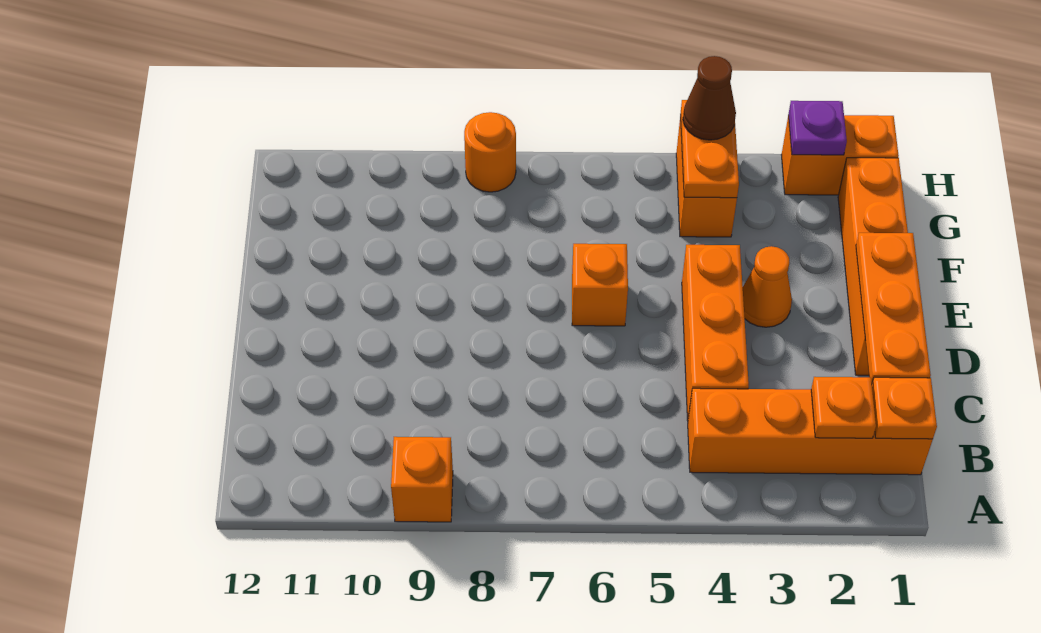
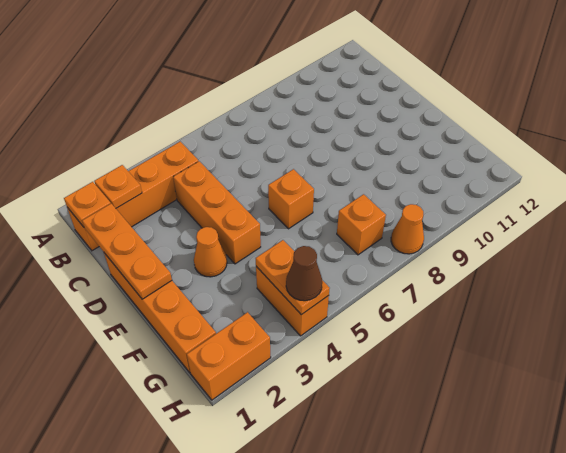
orange brick A9 level 1 -> orange brick G7 level 1
purple plate H2 level 2 -> none
orange round brick H8 level 1 -> orange cone H8 level 1

